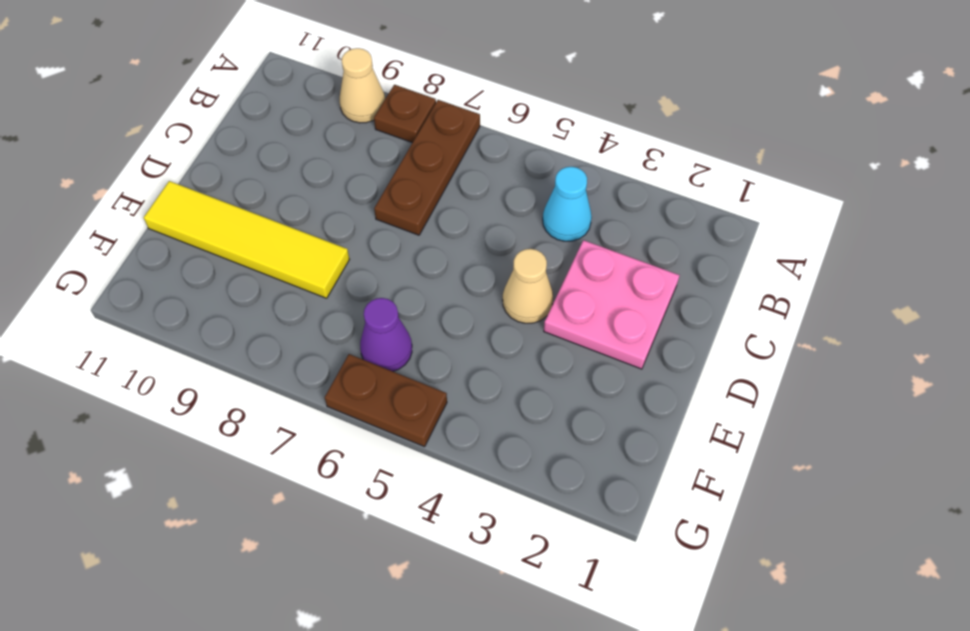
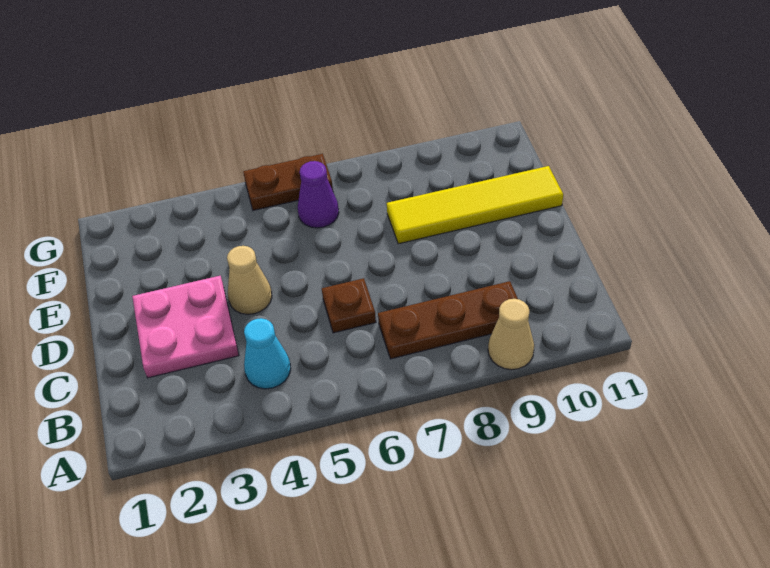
brown plate A7:C7 level 1 -> brown plate B7:B9 level 1
brown plate A8 level 1 -> brown plate C6 level 1

